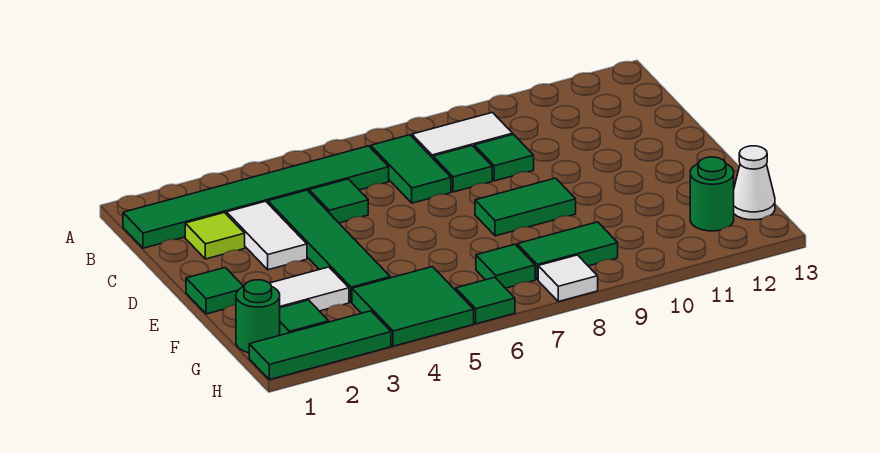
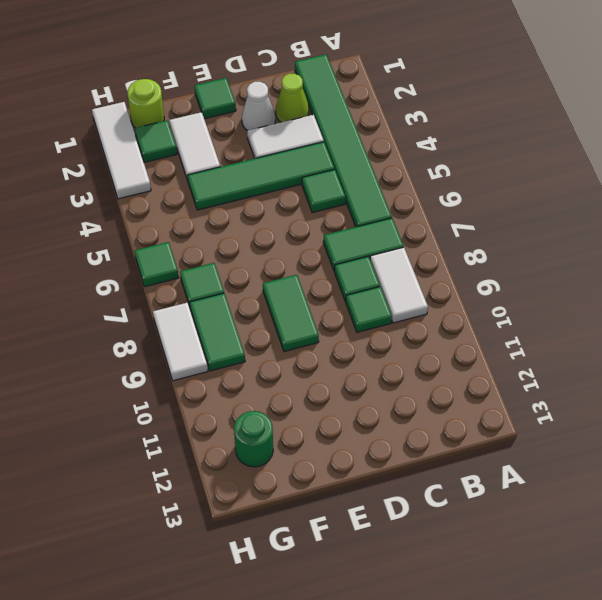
lime tile C2 level 1 -> lime cone C2 level 1
green round brick G1 level 1 -> lime round brick G1 level 1
green tile G4:H5 level 1 -> none
white cone G13 level 1 -> white cone D2 level 1
green tile H1:H3 level 1 -> white tile H1:H3 level 1
white tile H8 level 1 -> white tile H8:H9 level 1

